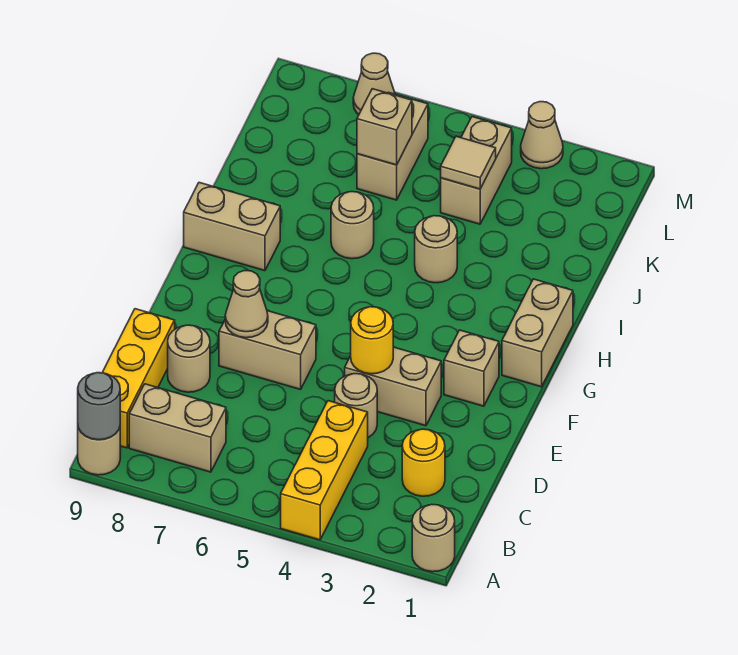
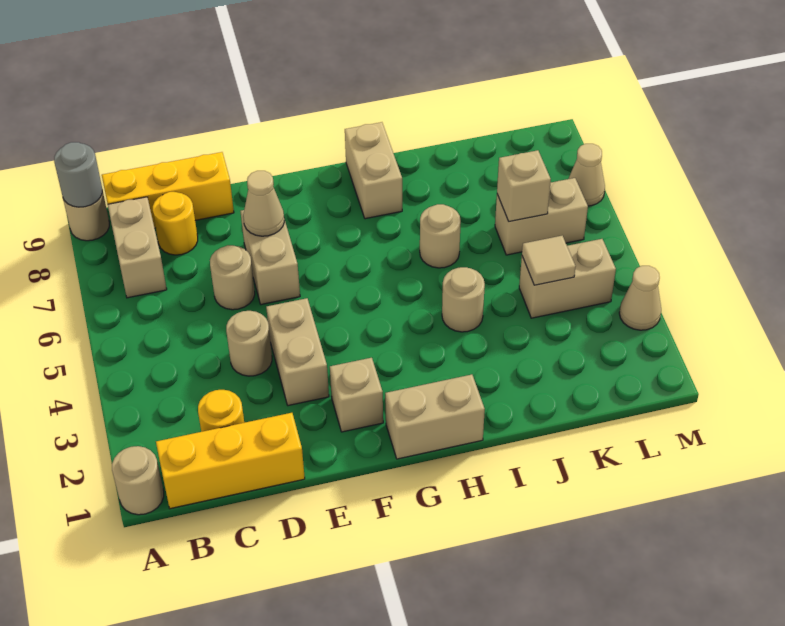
yellow brick A4:C4 level 1 -> yellow brick B1:D1 level 1
tan round brick D8 level 1 -> tan round brick D6 level 1
yellow round brick E4 level 2 -> yellow round brick C8 level 1

